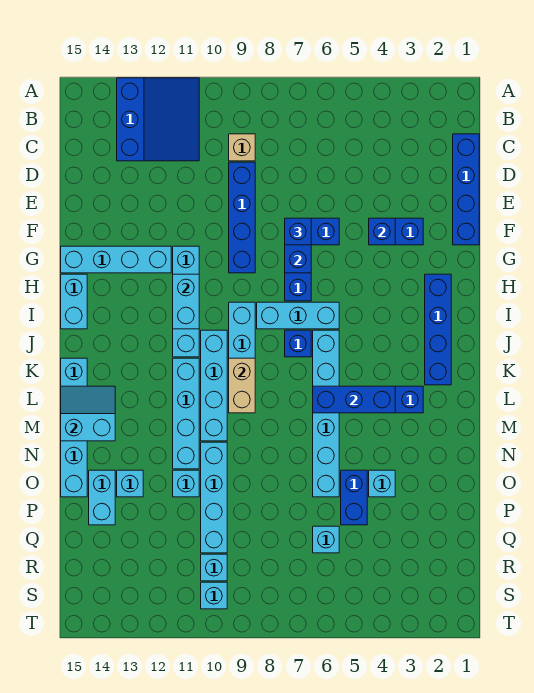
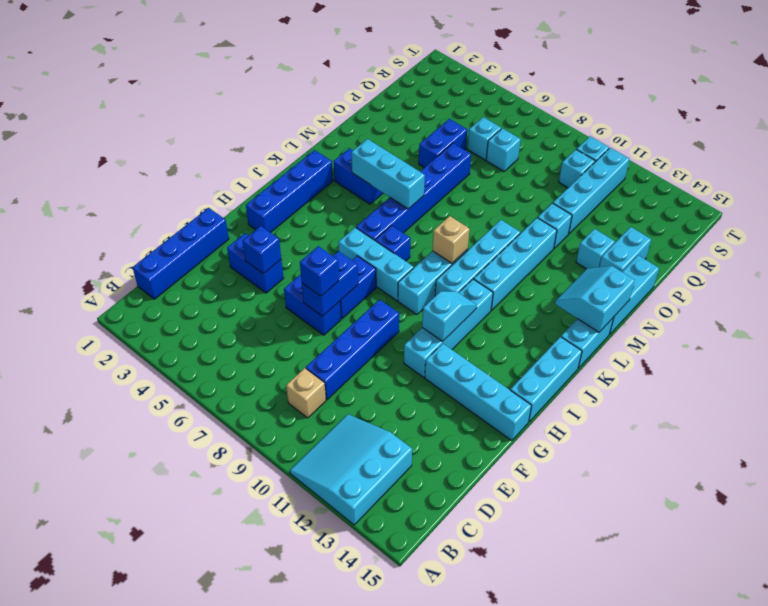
blue slope A11:C13 level 1 top 13 -> cyan slope A11:C13 level 1 top 13
cyan brick H11:I11 level 2 -> cyan slope H11:I11 level 2 top H
cyan brick H15:I15 level 1 -> cyan brick H15:J15 level 1
cyan brick J6:O6 level 1 -> blue brick J6:O6 level 1
tan brick K9:L9 level 2 -> tan brick K9 level 2
blue brick L4:L6 level 2 -> cyan brick L4:L6 level 2
cyan slope L14:M15 level 2 top M -> cyan slope L14:M15 level 2 top 15
cyan brick N10:Q10 level 1 -> cyan brick P11:S11 level 1
cyan brick O4 level 1 -> cyan brick Q7 level 1

